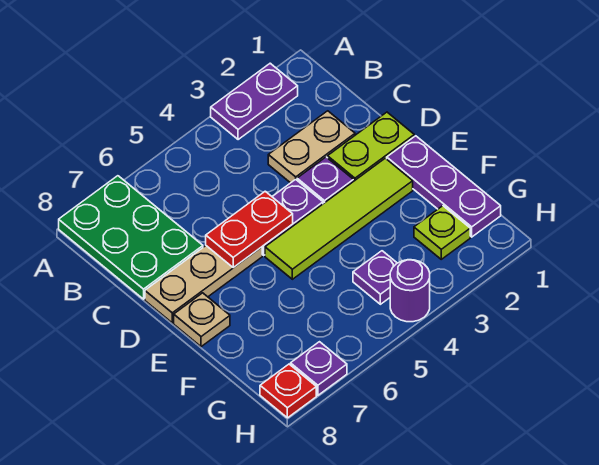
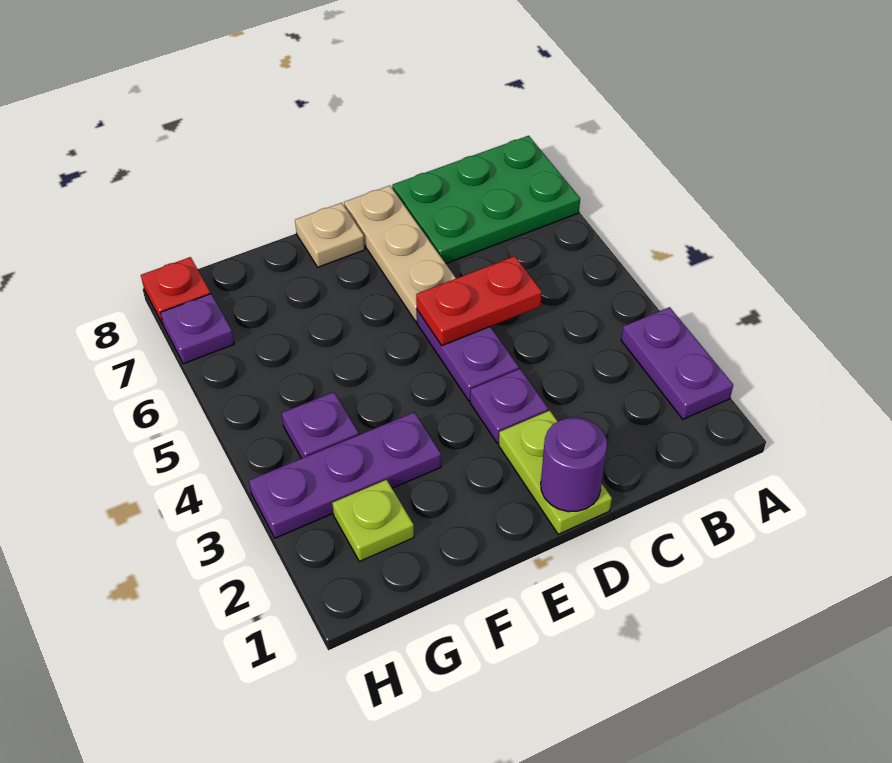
tan plate C2:C3 level 1 -> none
red plate D5:D6 level 2 -> red plate C5:D5 level 2
purple plate E1:G1 level 1 -> purple plate F3:H3 level 1
lime tile E2:E5 level 1 -> none
purple round brick H4 level 1 -> purple round brick D1 level 2

